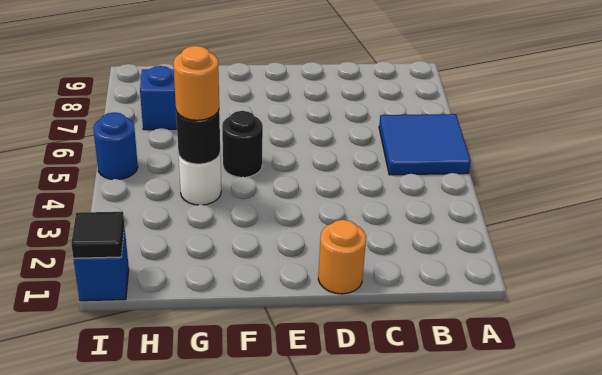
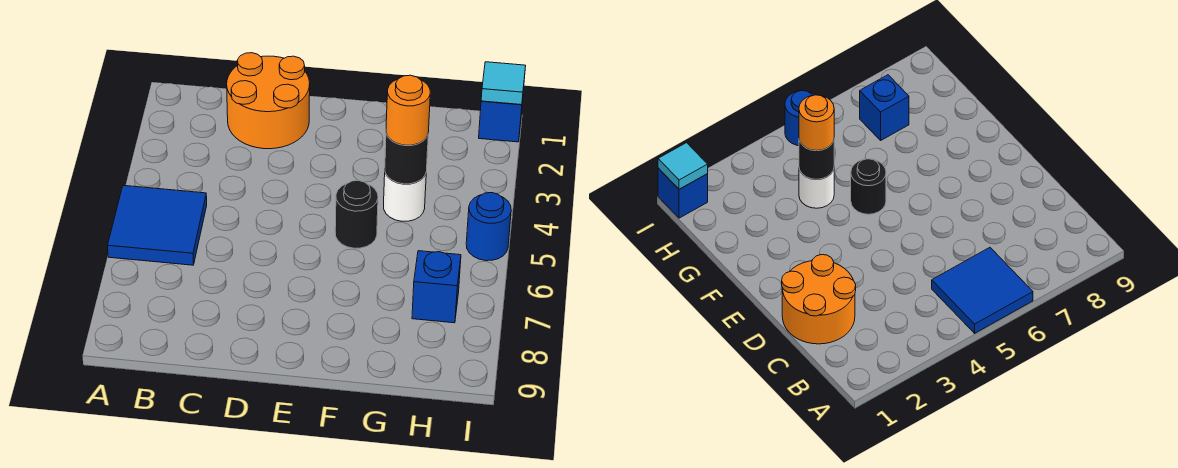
orange round brick D1 level 1 -> orange round brick C1:D2 level 1
black tile I1 level 2 -> cyan tile I1 level 2

